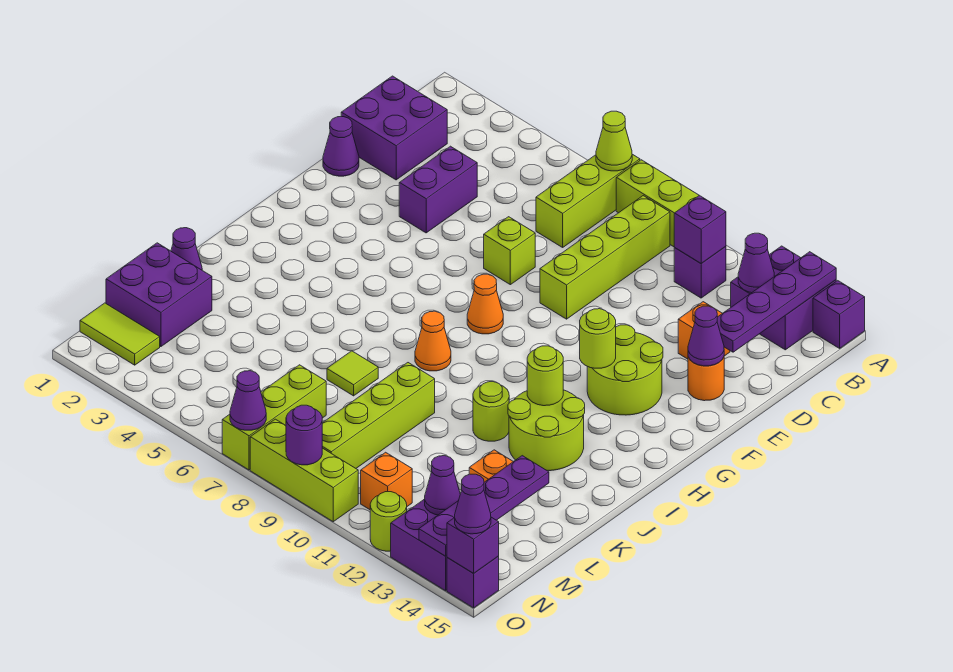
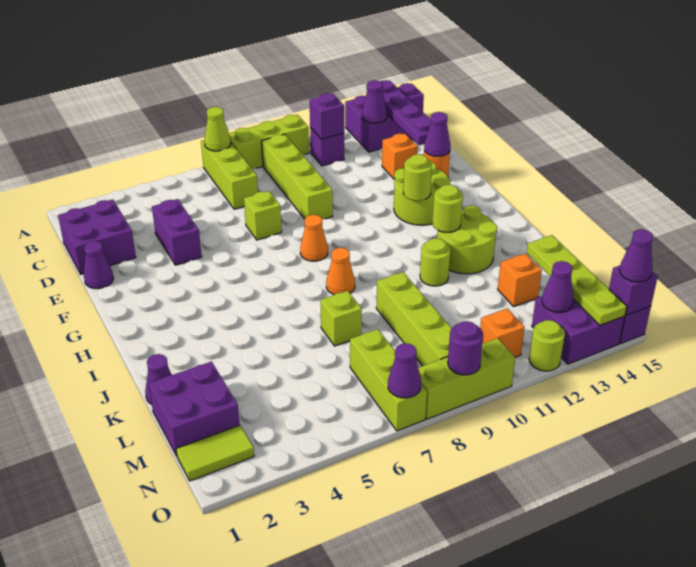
lime tile K7 level 1 -> lime brick K7 level 1
purple plate L14:O14 level 2 -> lime plate L14:O14 level 2

